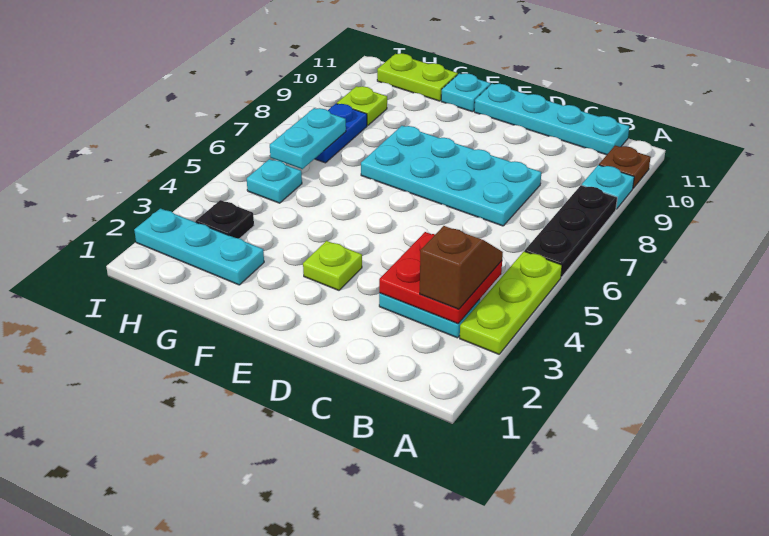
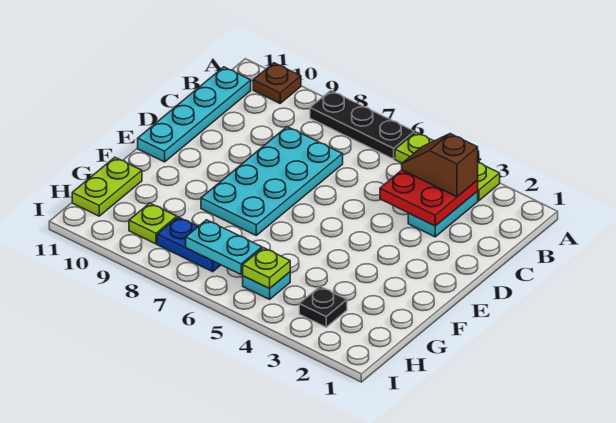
cyan plate A9 level 1 -> none
lime plate E3 level 1 -> lime plate H5 level 2
cyan plate F11 level 1 -> none
cyan plate G2:I2 level 1 -> none

